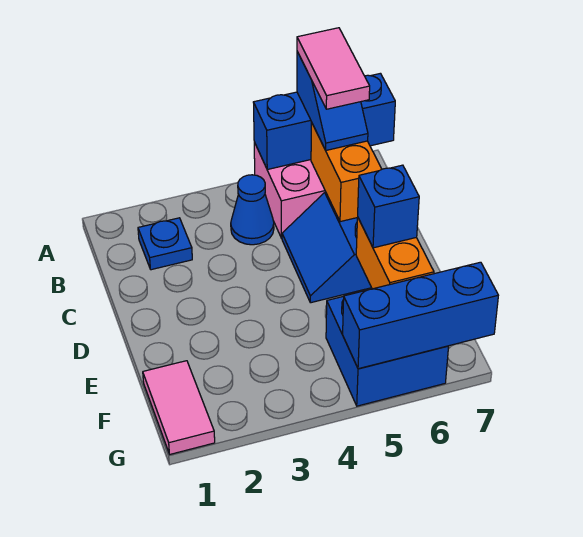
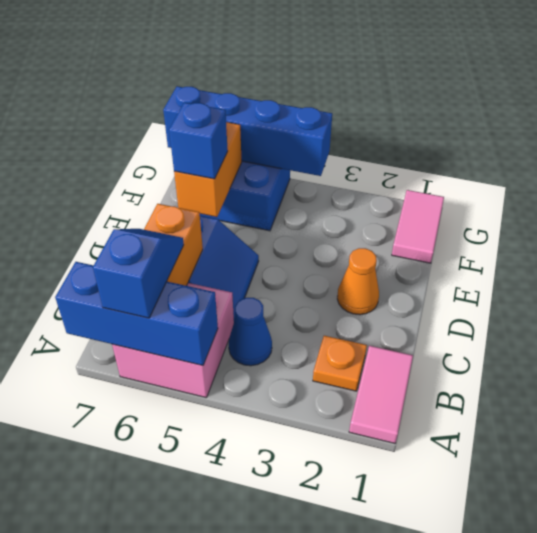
pink tile A6:B6 level 4 -> pink tile A1:B1 level 1
blue plate B2 level 1 -> orange plate B2 level 1
none -> orange cone D2 level 1
blue brick G5:G7 level 2 -> blue brick G4:G7 level 2

